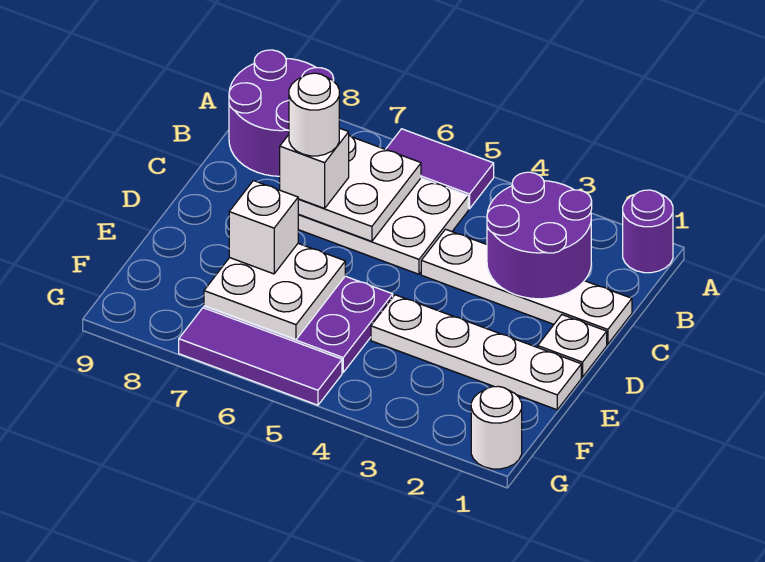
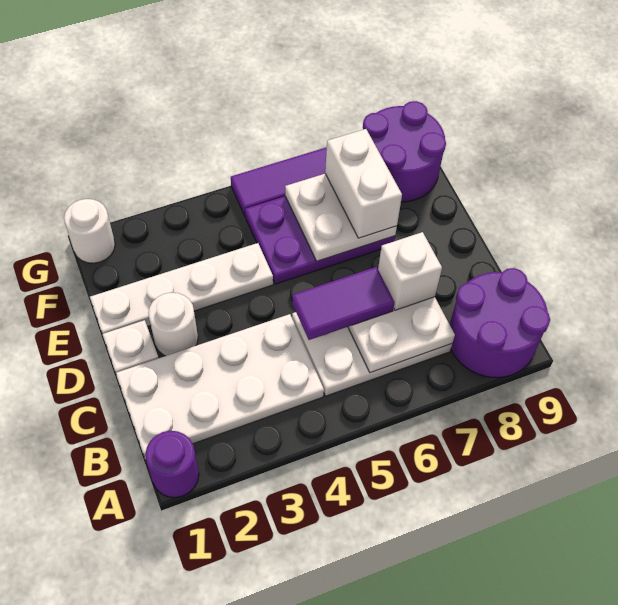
purple tile A5:A6 level 1 -> purple tile C5:C6 level 3
purple round brick B2:C3 level 2 -> purple round brick F8:G9 level 1
white plate C1:C4 level 1 -> white plate B1:C4 level 1
white round brick C7 level 4 -> white round brick D2 level 1
white brick E7 level 3 -> white brick E7:F7 level 3

